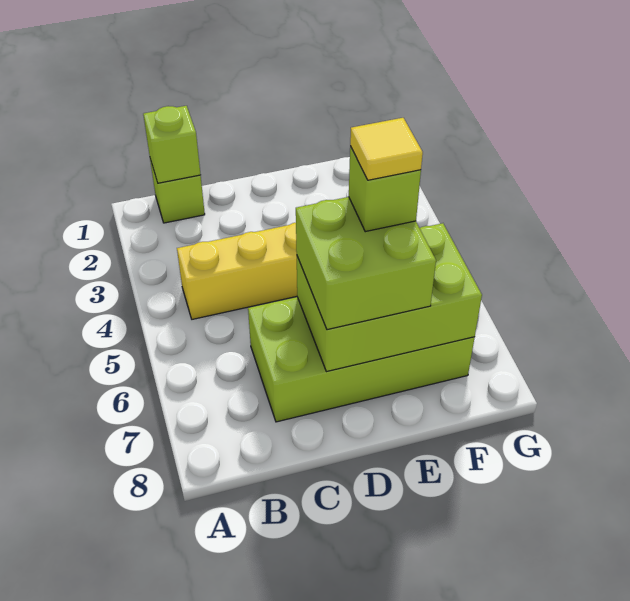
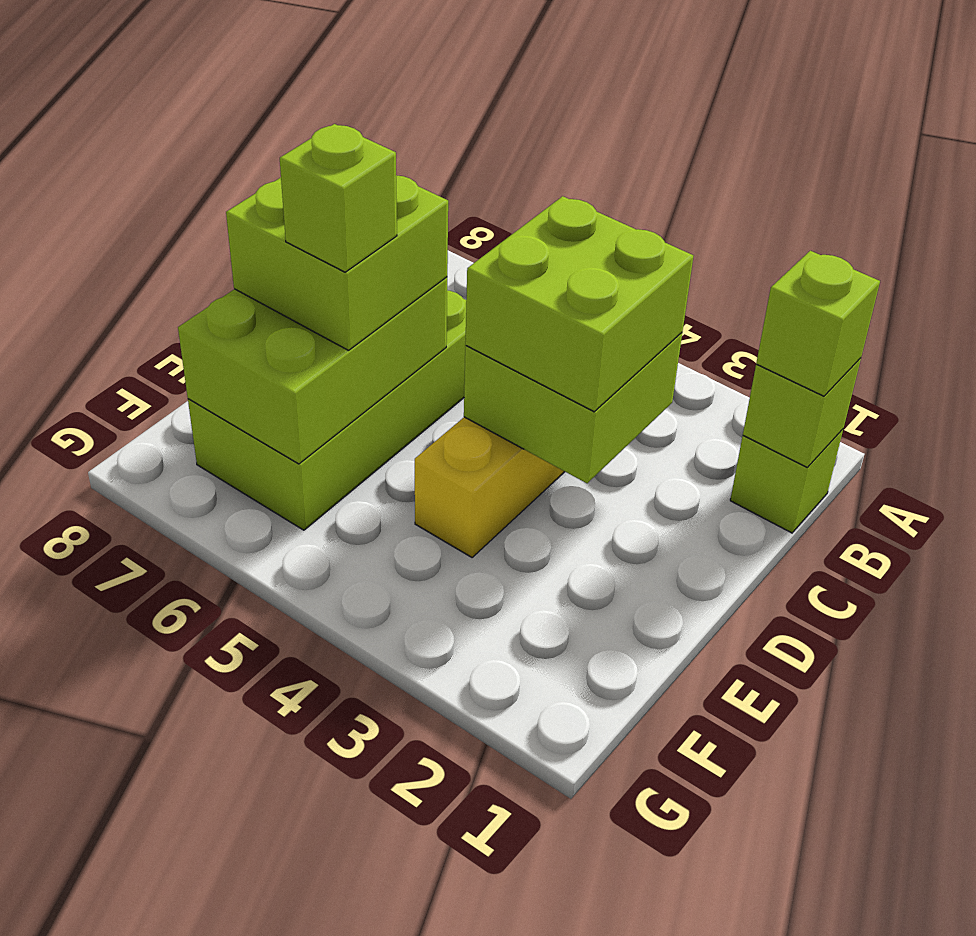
none -> lime brick B1 level 3
none -> lime brick C3:D4 level 2
none -> lime brick C3:D4 level 3
yellow tile E6 level 5 -> none

